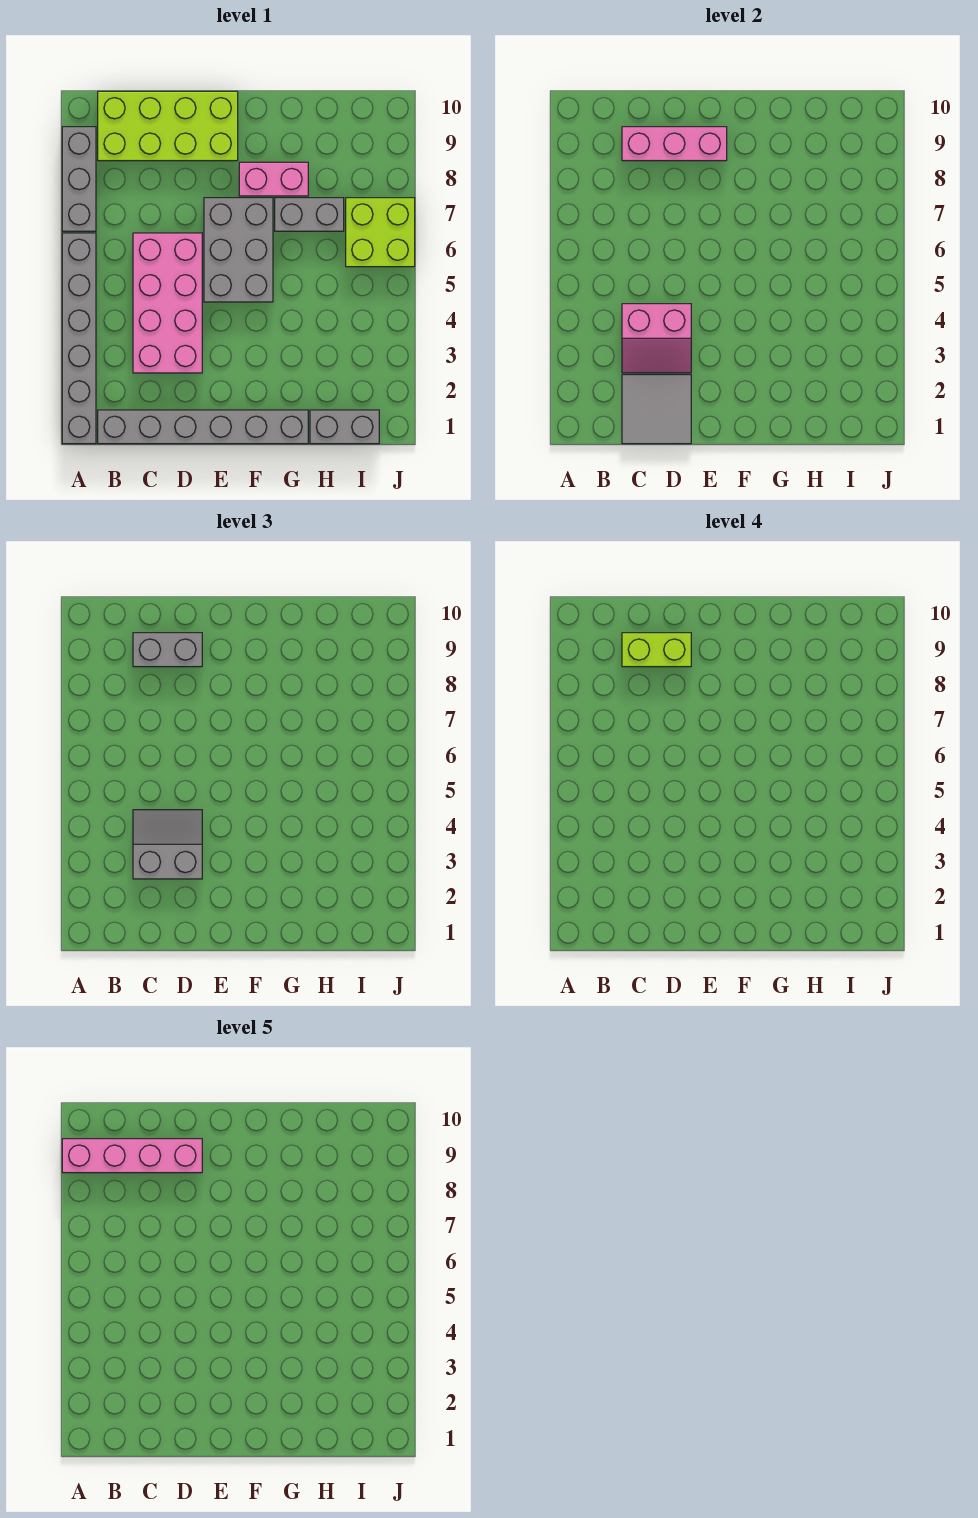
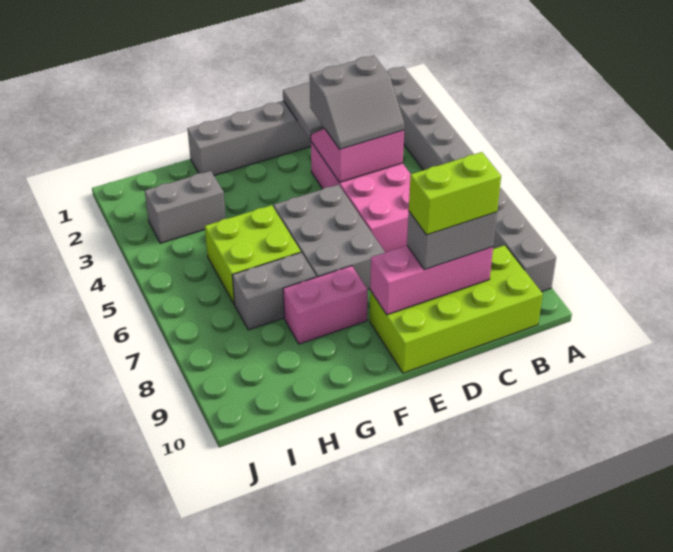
pink brick A9:D9 level 5 -> none
grey brick H1:I1 level 1 -> grey brick H3:I3 level 1
lime brick I6:J7 level 1 -> lime brick G5:H6 level 1

